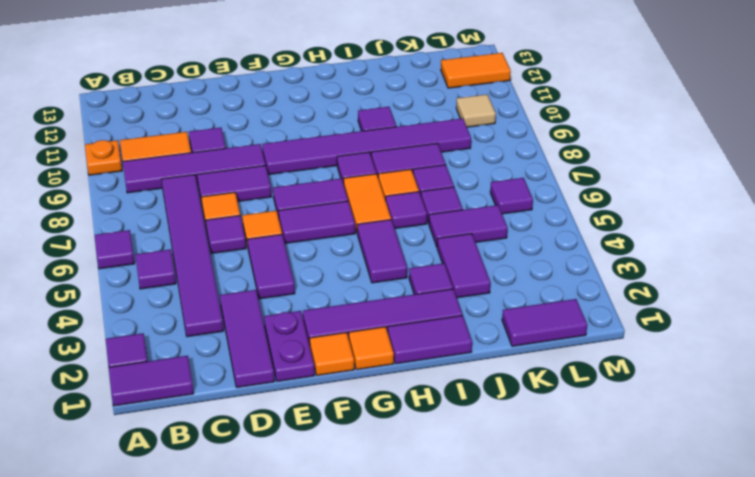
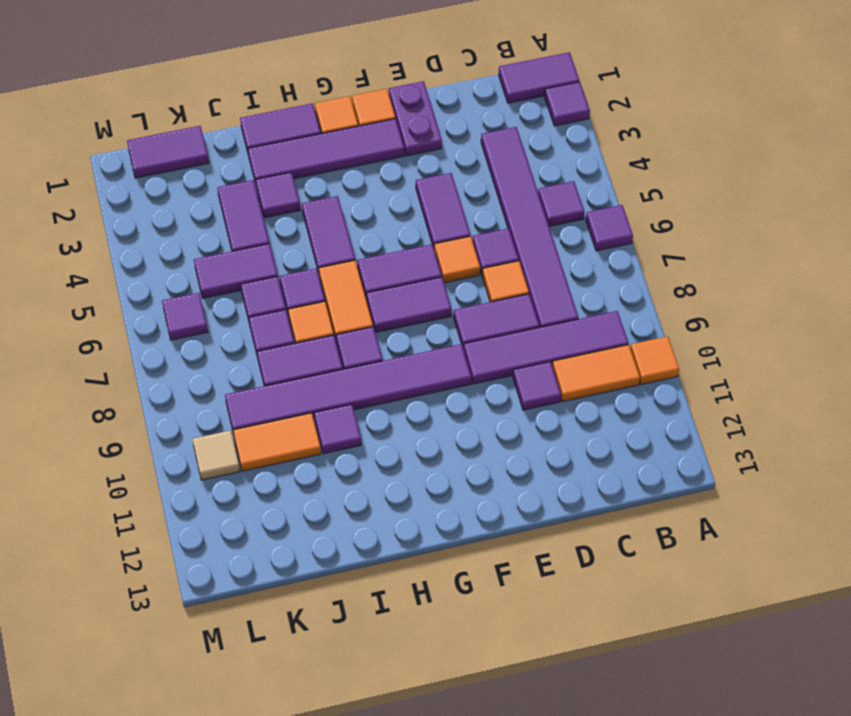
orange plate A10 level 1 -> orange tile A10 level 1
purple tile D1:D3 level 1 -> none
orange tile L12:M12 level 1 -> orange tile J10:K10 level 1

